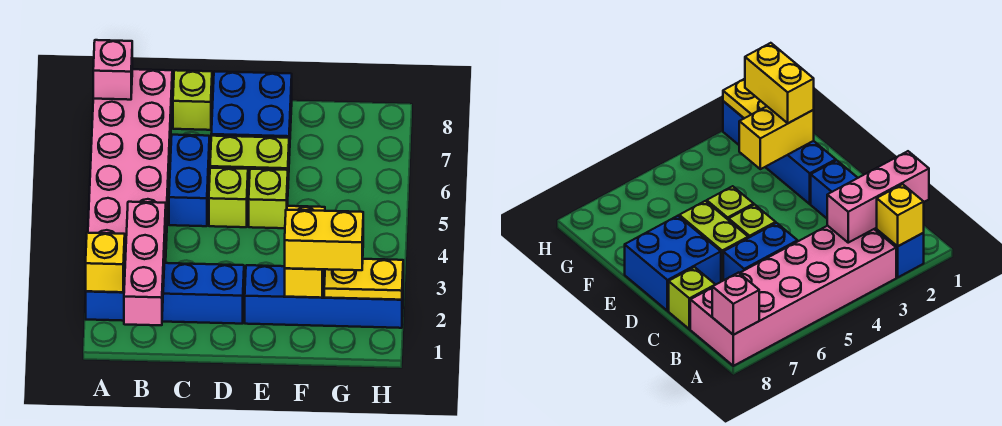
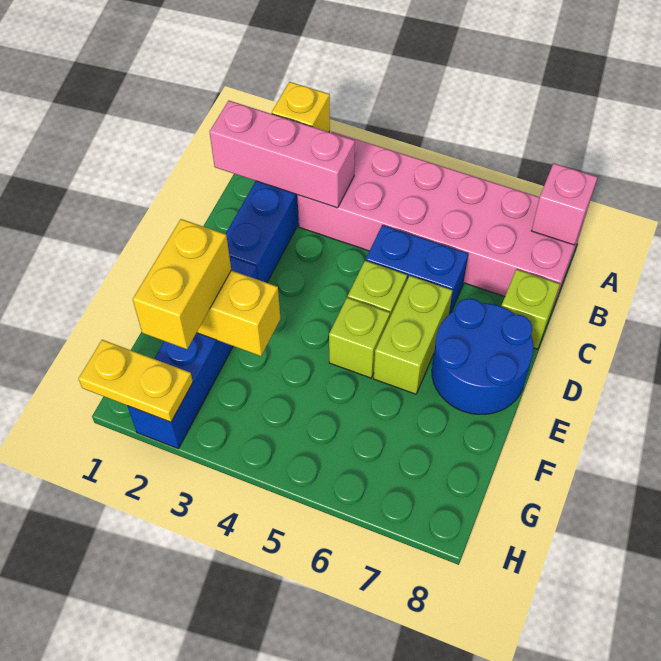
blue brick D7:E8 level 1 -> blue round brick D7:E8 level 1
yellow plate G2:H2 level 2 -> yellow plate H1:H2 level 2

